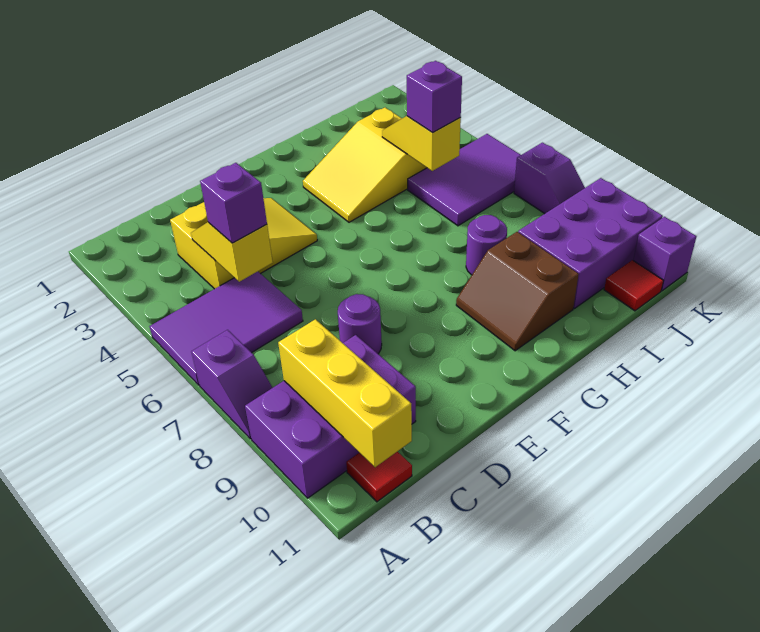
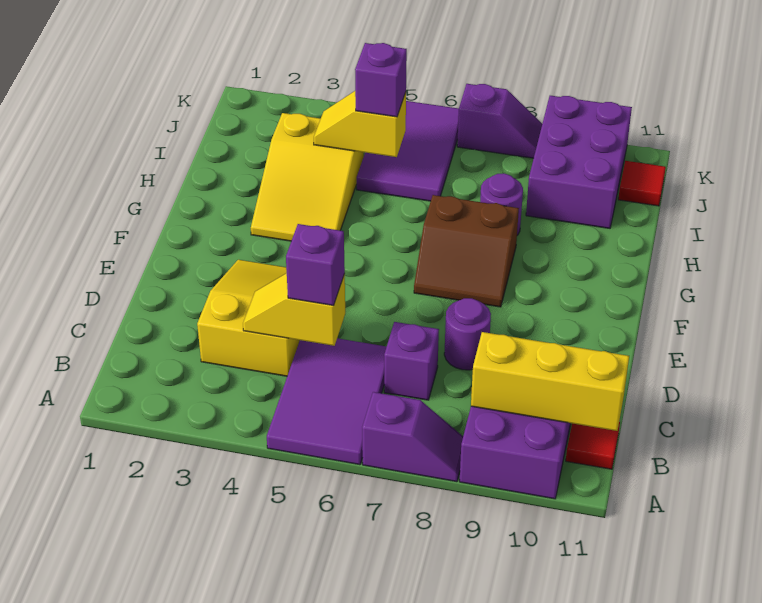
brown slope G9:H10 level 1 top H -> brown slope F7:G8 level 1 top G
purple brick K11 level 1 -> purple brick C7 level 1

